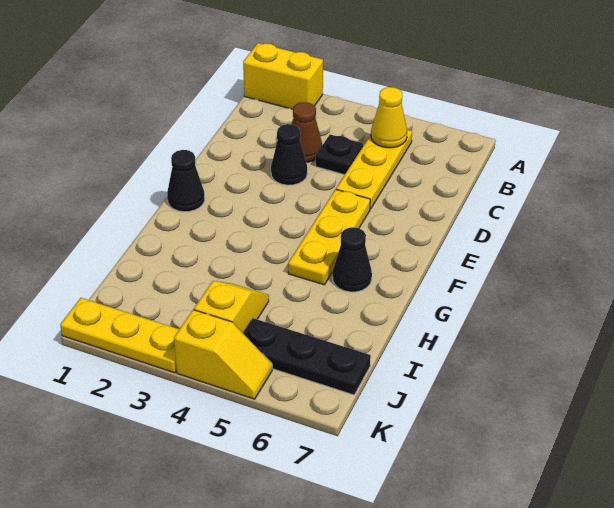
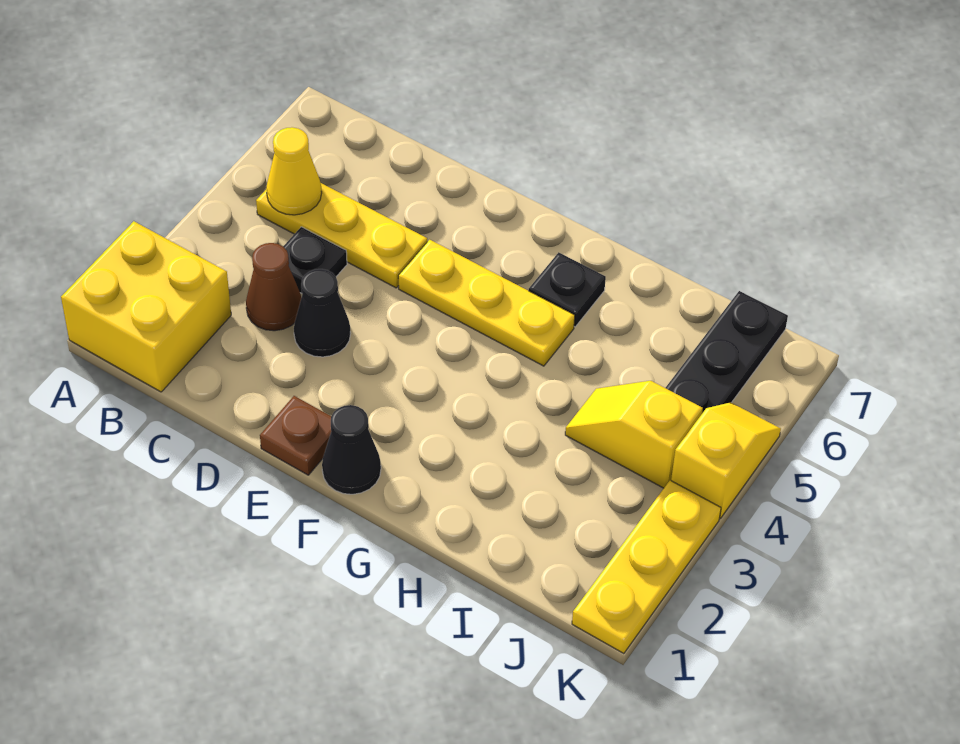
yellow brick A1:A2 level 1 -> yellow brick A1:B2 level 1
none -> brown plate E1 level 1
black cone G6 level 1 -> black plate G6 level 1

